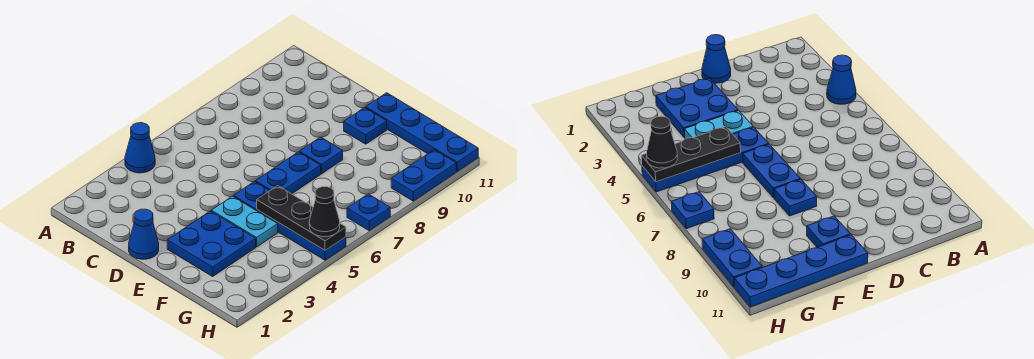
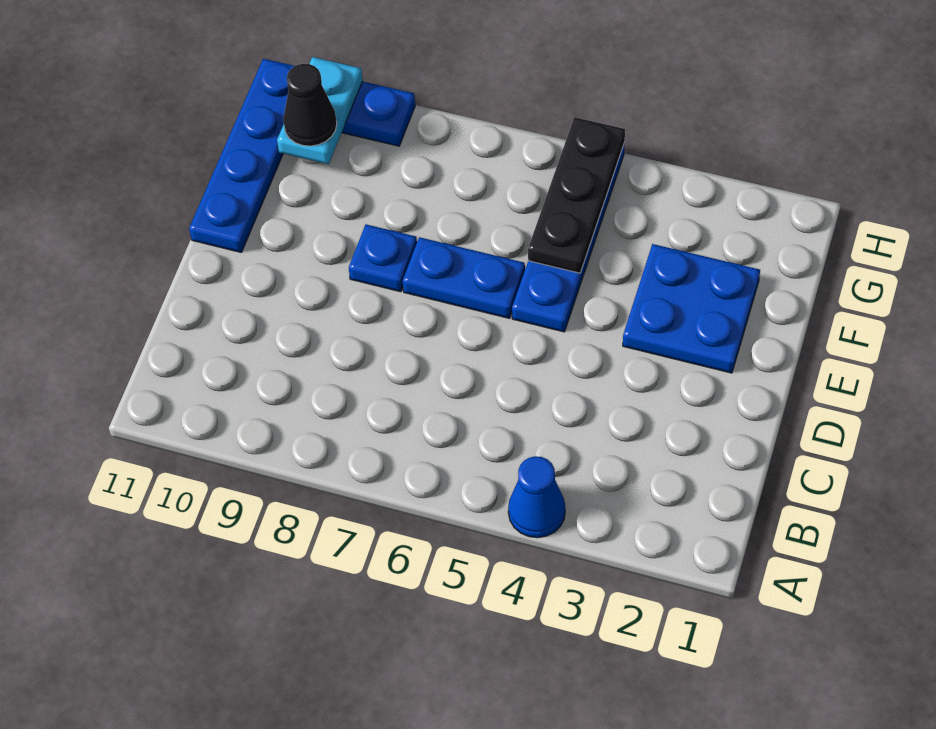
blue cone D1 level 1 -> none
cyan plate E4:F4 level 1 -> cyan plate G10:H10 level 2
blue plate E10 level 1 -> none
black cone H5 level 3 -> black cone G10 level 3
blue plate H7 level 1 -> none

